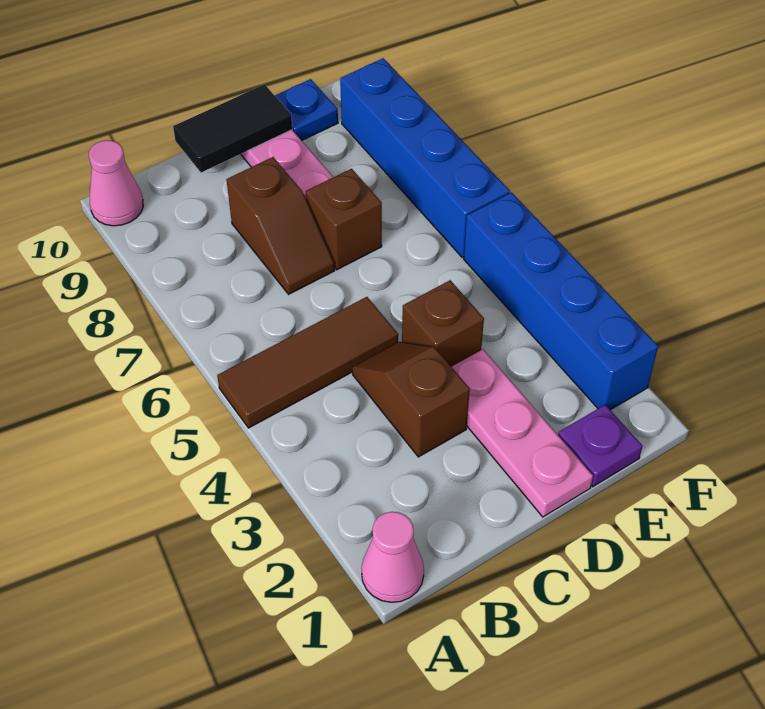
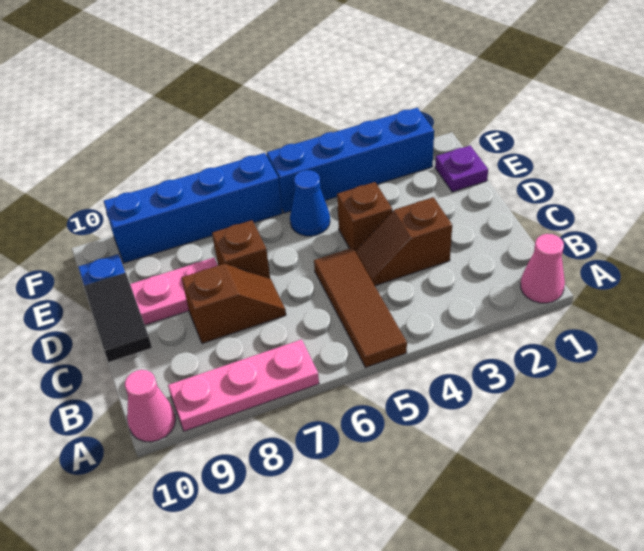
pink plate D1:D3 level 1 -> pink plate A7:A9 level 1
none -> blue cone E5 level 1

